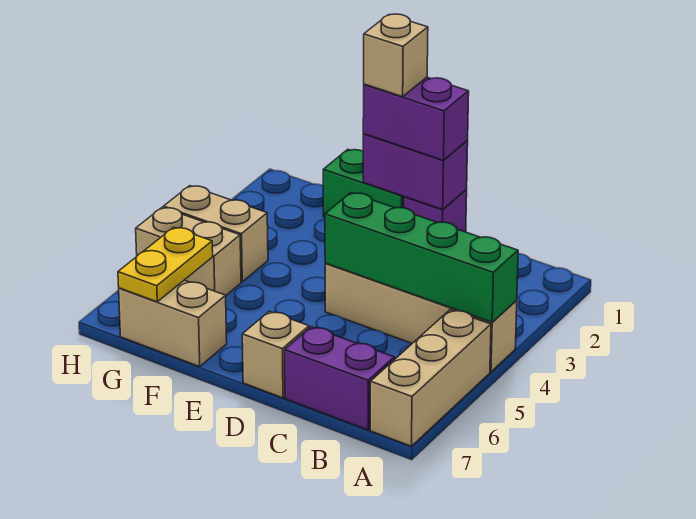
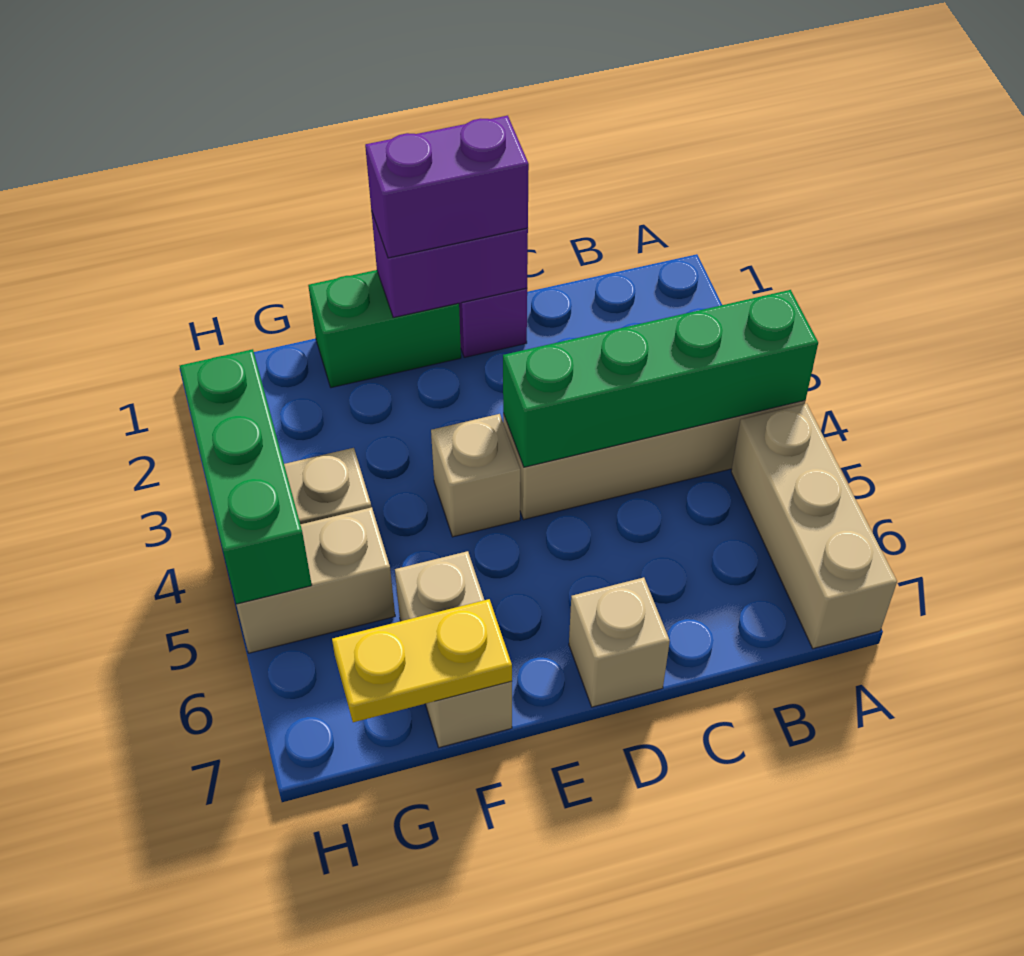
purple brick B7:C7 level 1 -> none
tan brick E1 level 4 -> tan brick E4 level 1
tan brick F7:G7 level 1 -> tan brick F6:F7 level 1
yellow plate G6:G7 level 2 -> yellow plate F7:G7 level 2
none -> green brick H3:H5 level 2

